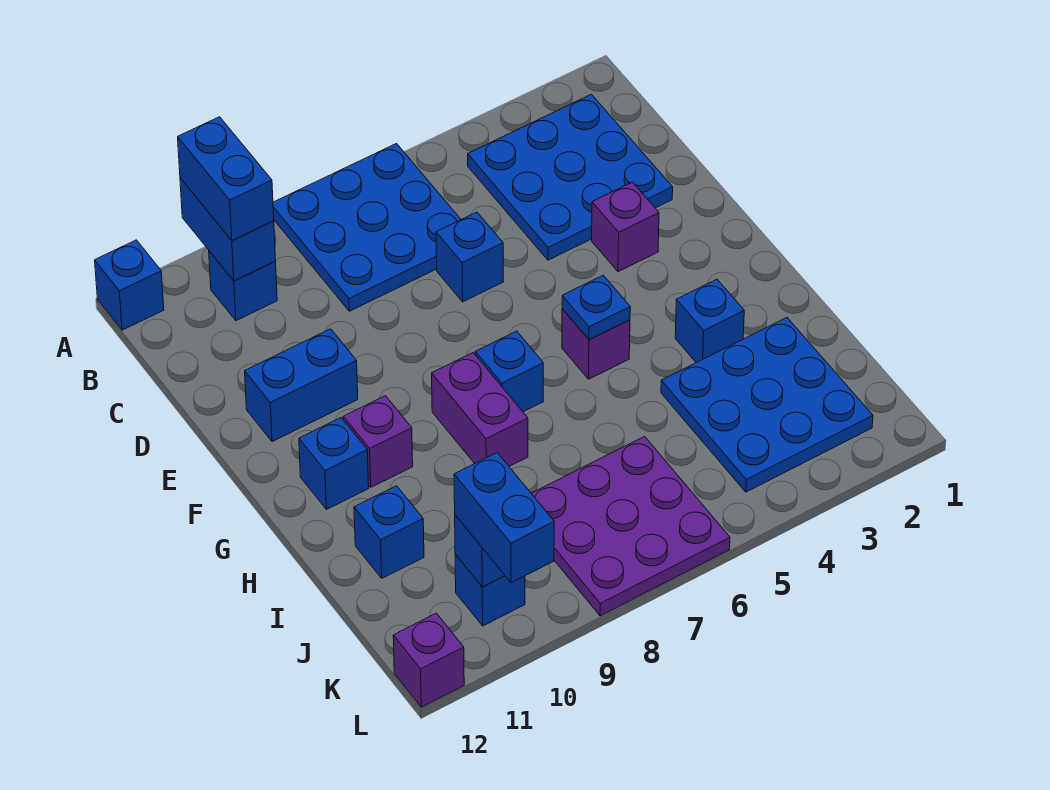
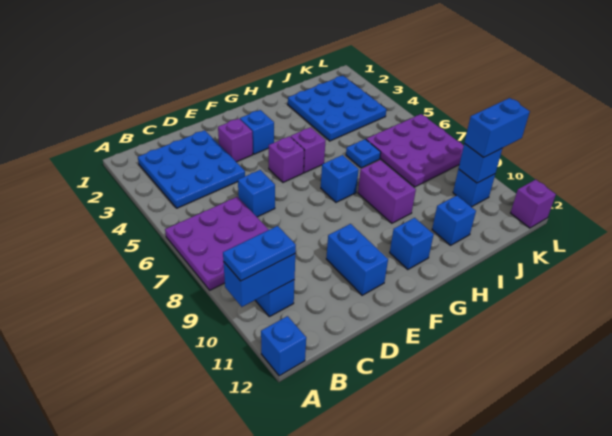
blue plate A6:C8 level 1 -> purple plate A6:C8 level 1
blue brick A10:B10 level 3 -> blue plate A10:B10 level 3
blue plate G5 level 2 -> blue plate I6 level 1
purple brick G8:H8 level 1 -> purple brick H8:H9 level 1
purple brick G10 level 1 -> purple brick F5 level 1
blue brick H3 level 1 -> blue brick F3 level 1

